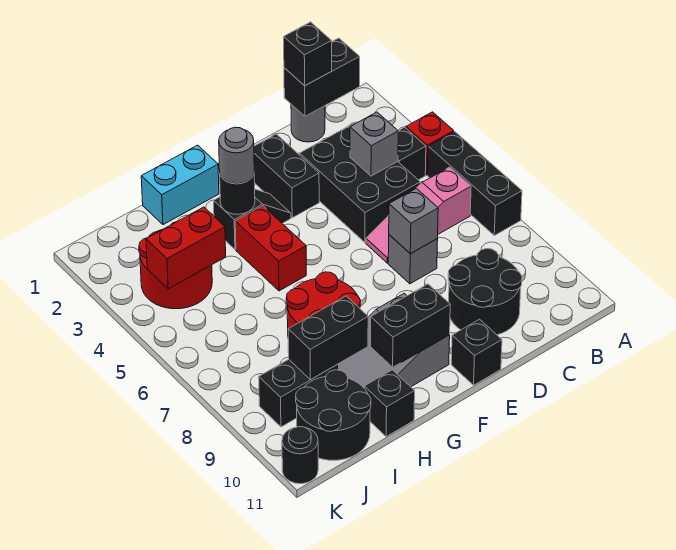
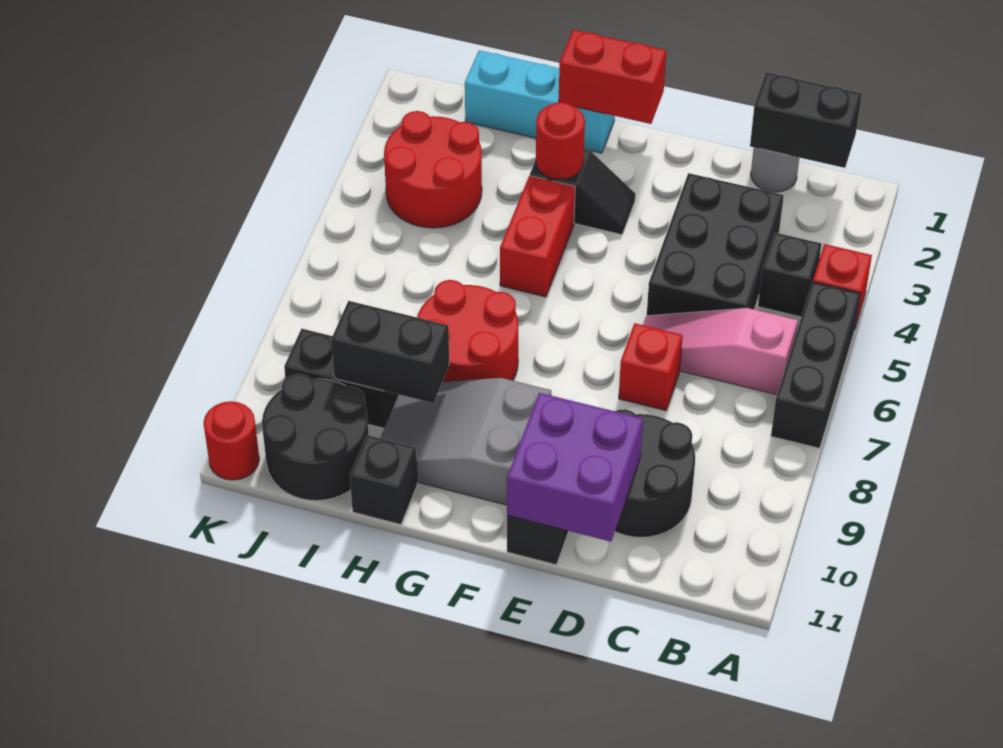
black brick C1 level 3 -> none
grey brick C4 level 2 -> none
grey brick D7 level 1 -> red brick D7 level 1
grey brick D7 level 2 -> none
none -> purple brick D10:E11 level 2
black brick E2:E3 level 1 -> none
black brick F10:G10 level 2 -> none
cyan brick G1:H1 level 1 -> cyan brick G1:I1 level 1
black round brick G3 level 2 -> red round brick G3 level 2
grey round brick G3 level 3 -> none
red brick I4:J4 level 2 -> red brick F1:G1 level 2
black round brick K11 level 1 -> red round brick K11 level 1

